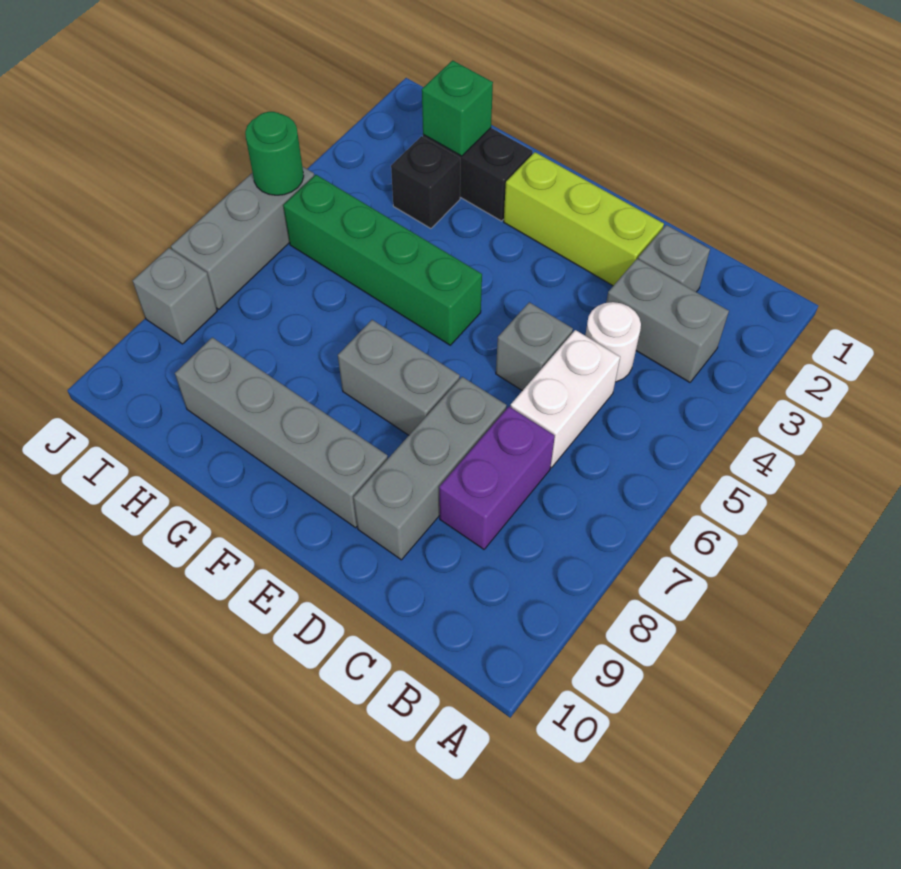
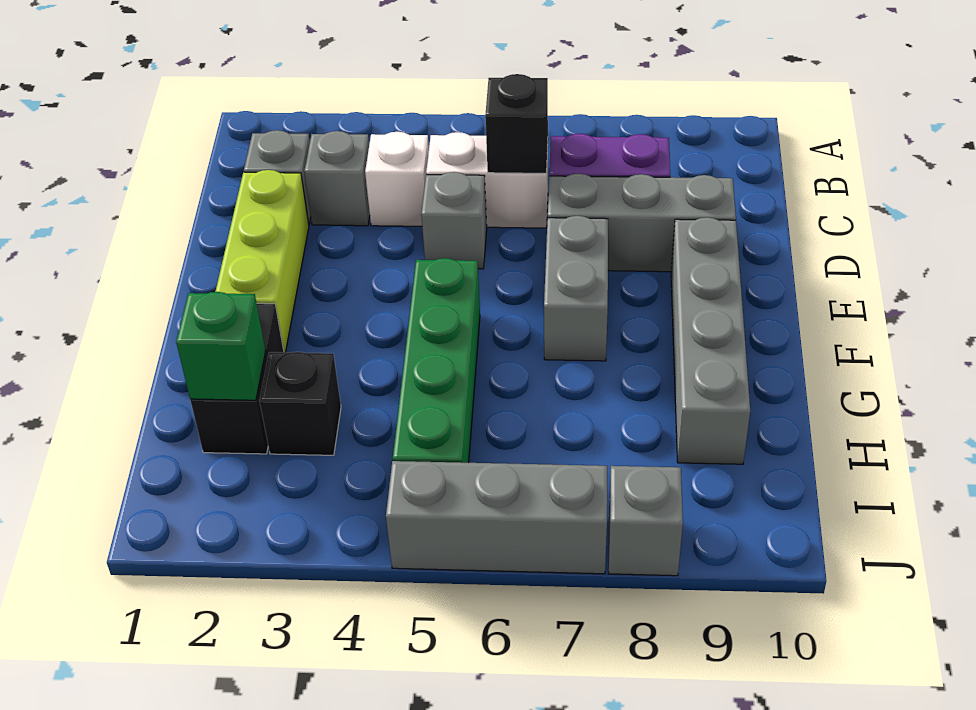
grey brick B3:C3 level 1 -> grey brick C3 level 1
white round brick C4 level 1 -> white brick C4 level 1
none -> black brick C6 level 2
green round brick J5 level 2 -> none

